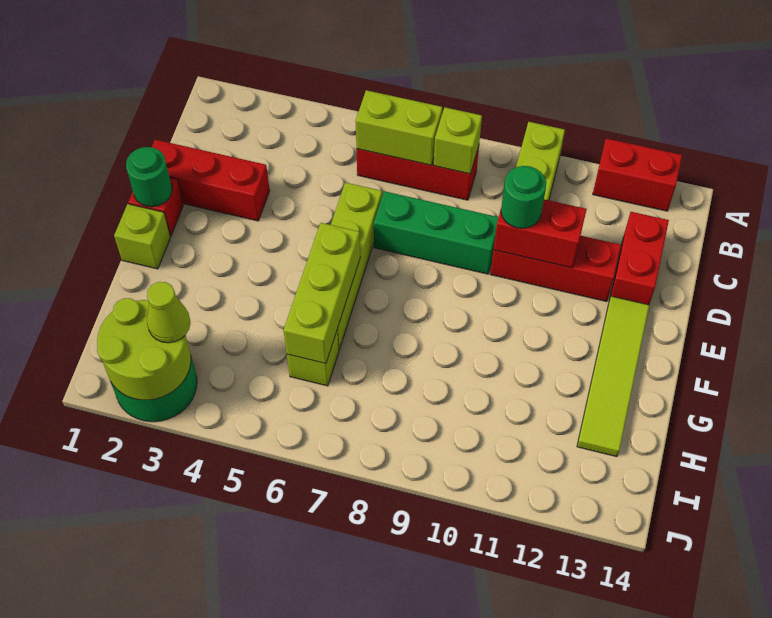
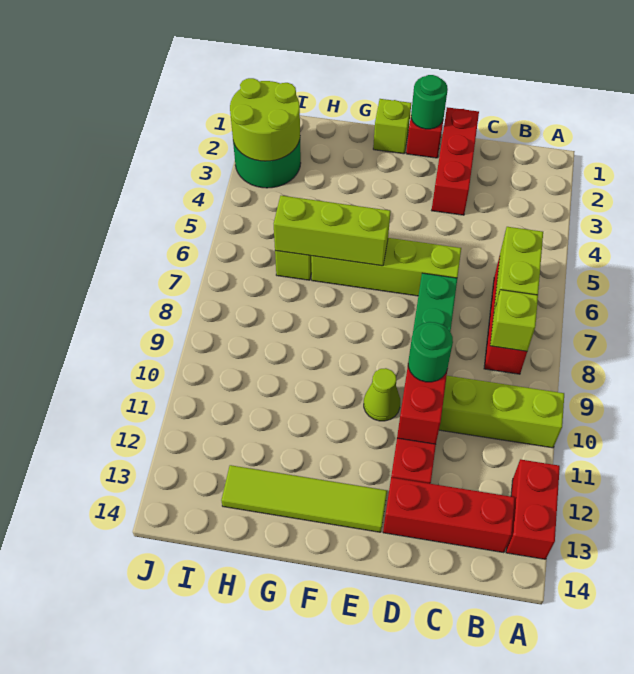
red brick C13:D13 level 1 -> red brick B13:D13 level 1
lime cone I3 level 3 -> lime cone E10 level 1

